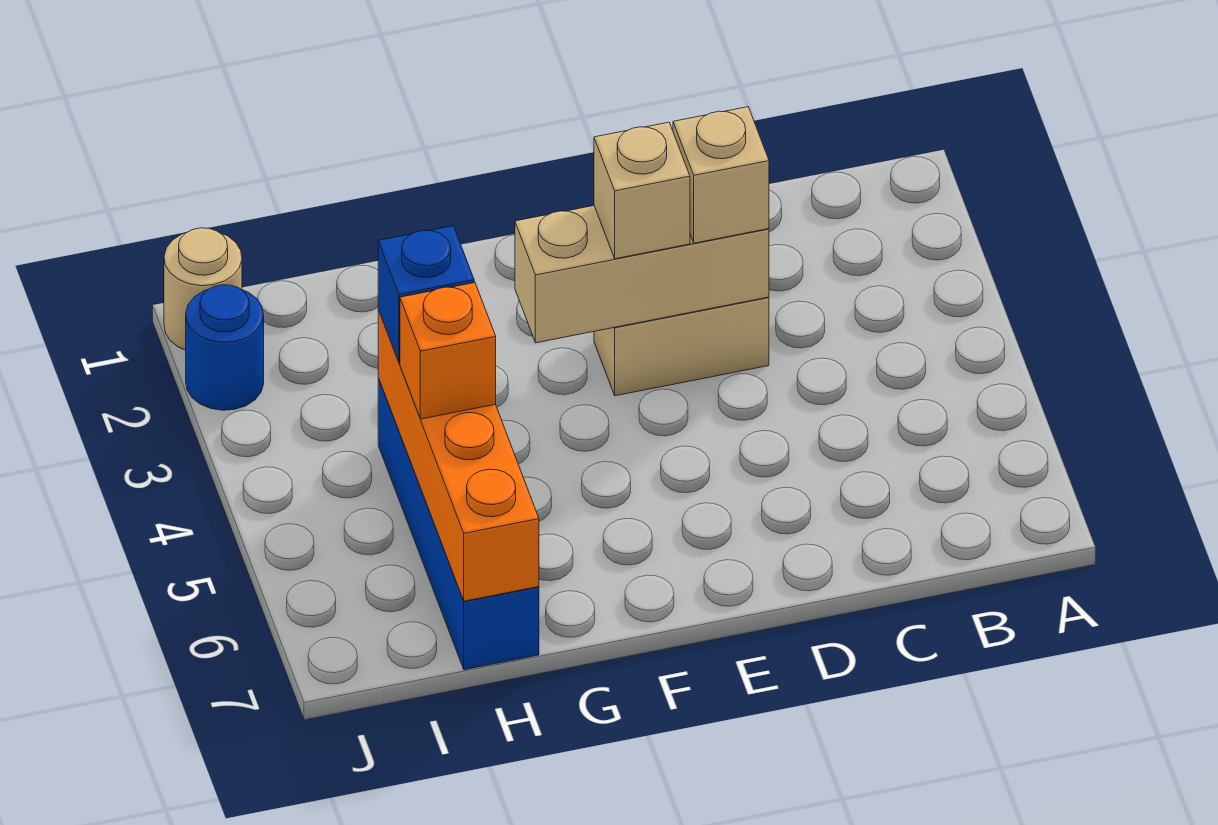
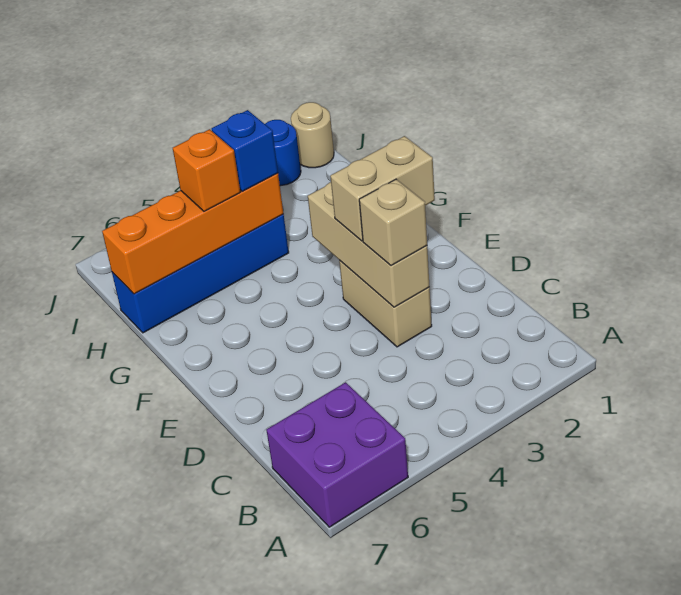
none -> purple brick A6:B7 level 1
tan brick E3 level 3 -> tan brick E2:E3 level 3

